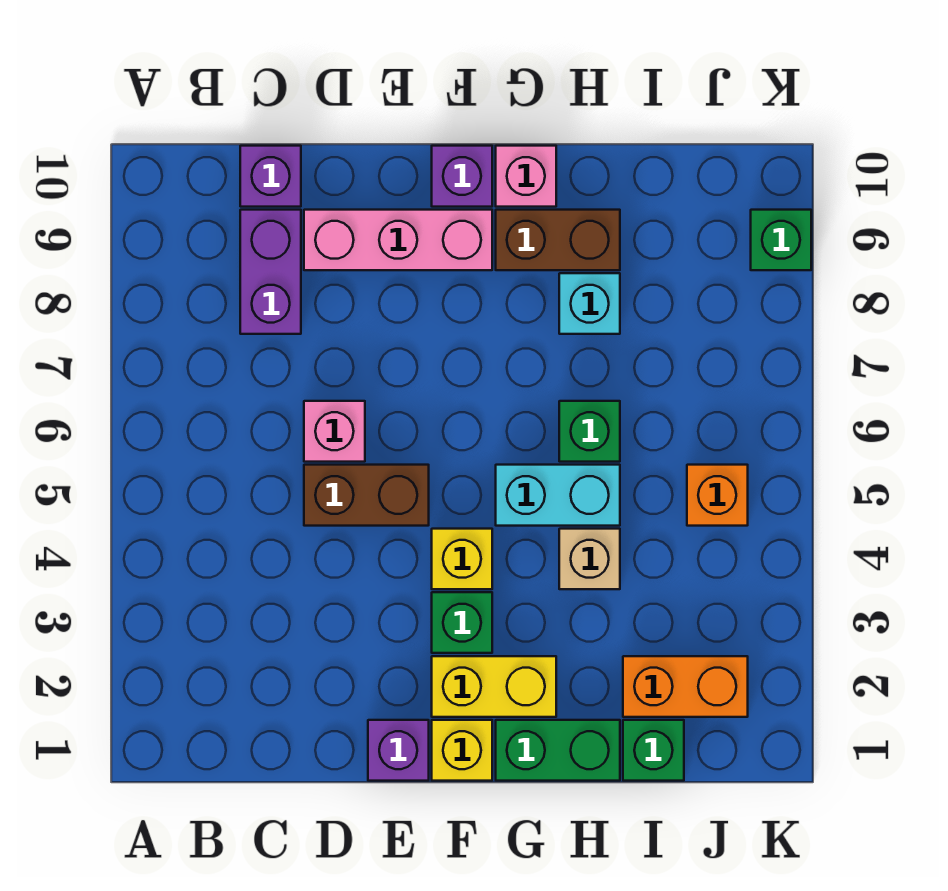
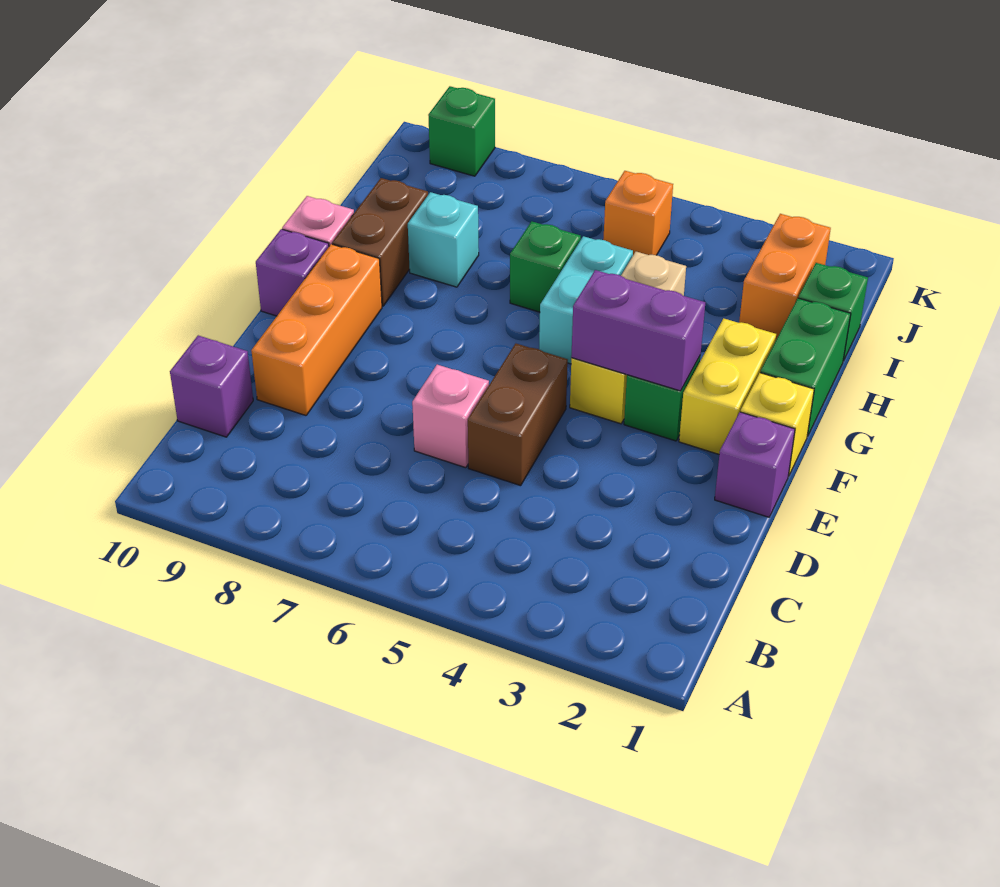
purple brick C8:C9 level 1 -> purple brick F3:F4 level 2
pink brick D9:F9 level 1 -> orange brick D9:F9 level 1

